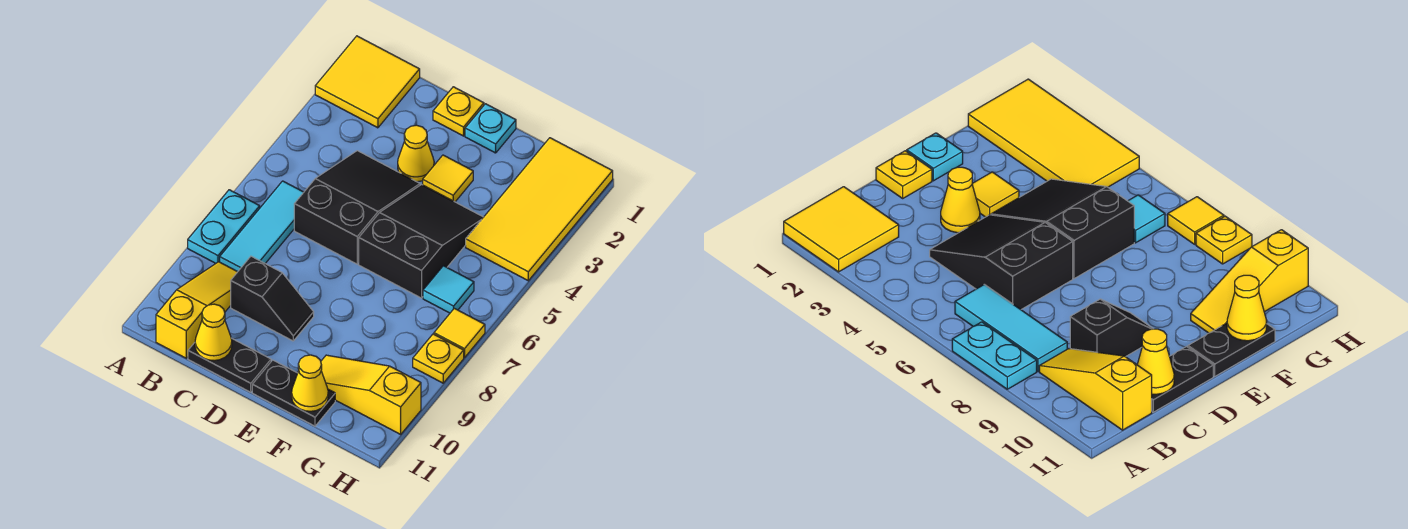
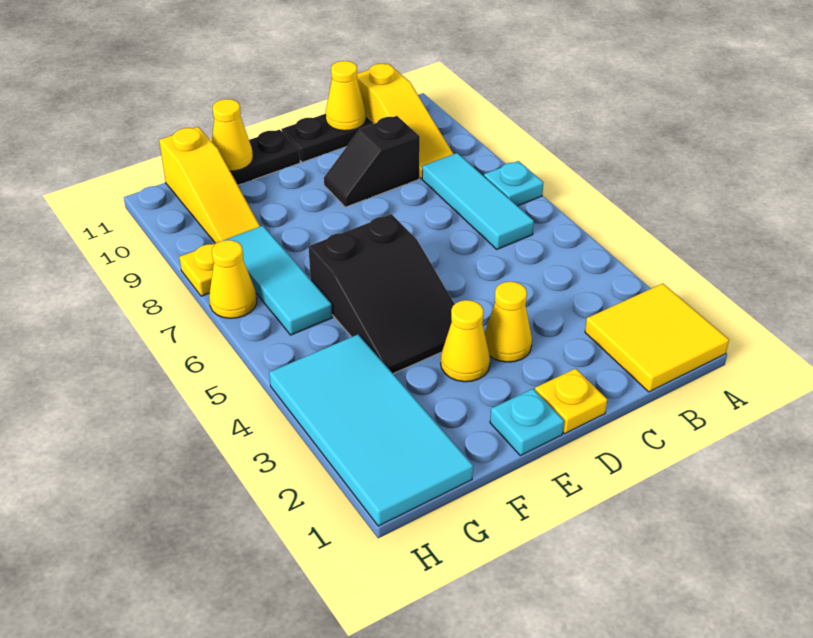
cyan plate A7:A8 level 1 -> cyan plate A7 level 1
black slope C4:D6 level 1 top 6 -> none
yellow tile E3 level 1 -> yellow cone E3 level 1
yellow slope F10:H10 level 1 top H -> yellow slope G9:G11 level 1 top 11
yellow tile G1:H4 level 1 -> cyan tile G1:H4 level 1
cyan tile G6 level 1 -> cyan tile G6:G8 level 1
yellow tile H7 level 1 -> yellow cone H7 level 1

